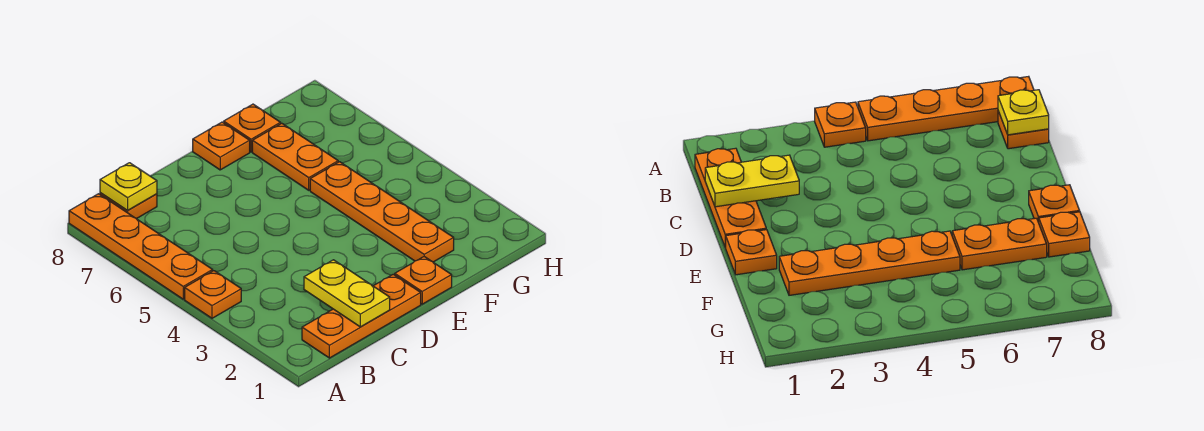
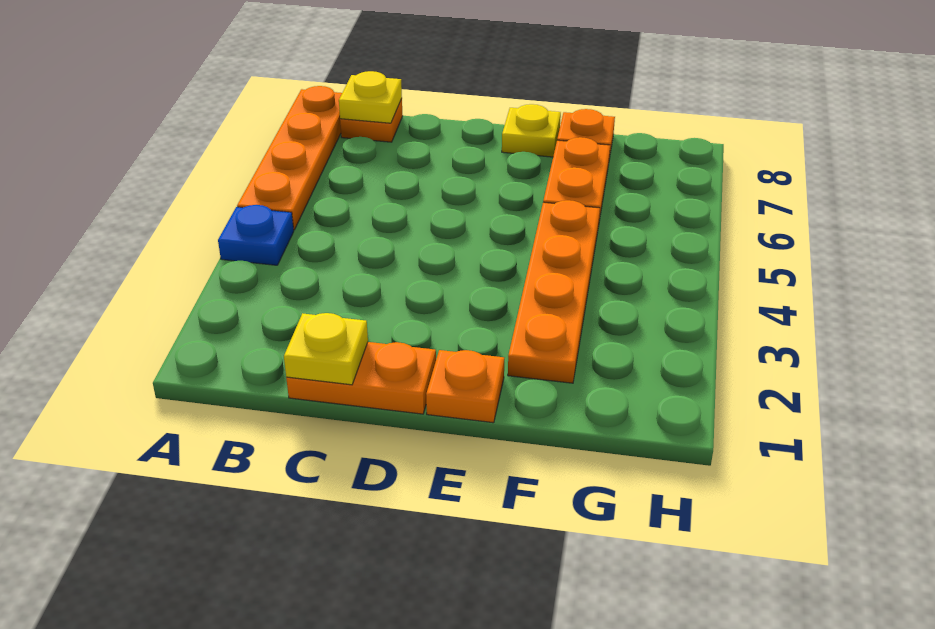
orange plate A4 level 1 -> blue plate A4 level 1
orange plate B1:D1 level 1 -> orange plate C1:D1 level 1
yellow plate C1:C2 level 2 -> yellow plate C1 level 2
orange plate E8 level 1 -> yellow plate E8 level 1

